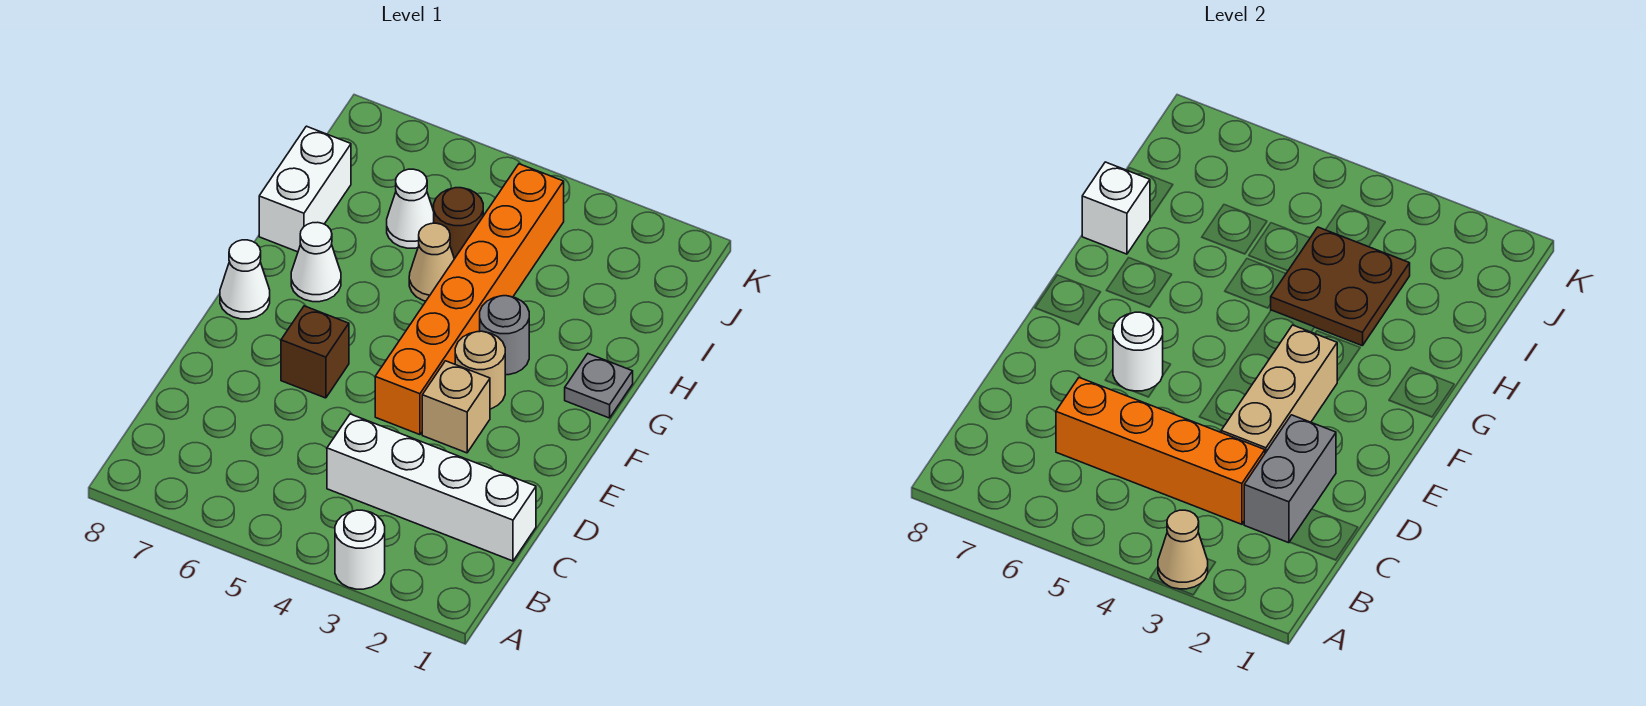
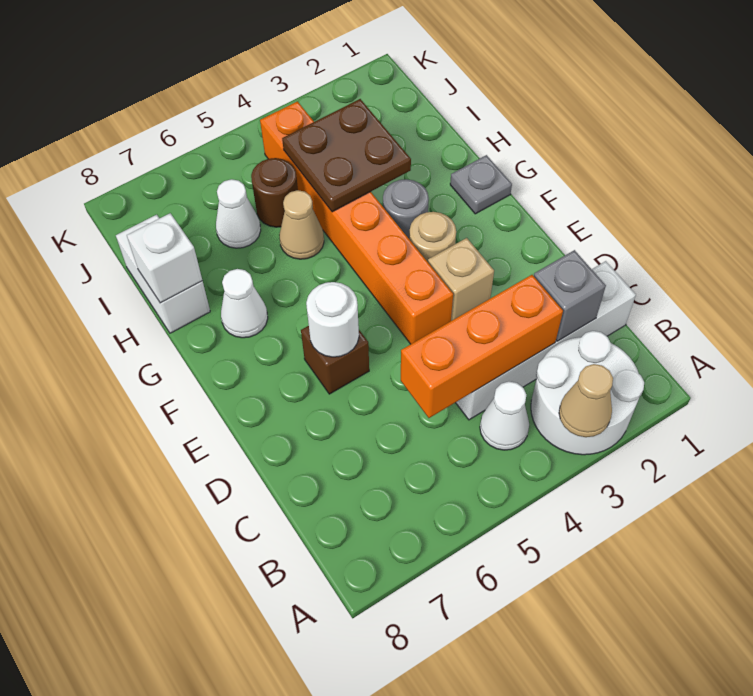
white round brick A3 level 1 -> white round brick A2:B3 level 1
grey brick C2:D2 level 2 -> grey brick C2 level 2
orange brick C3:C6 level 2 -> orange brick C3:C5 level 2
tan brick D3:F3 level 2 -> none
white cone F8 level 1 -> white cone B4 level 1

